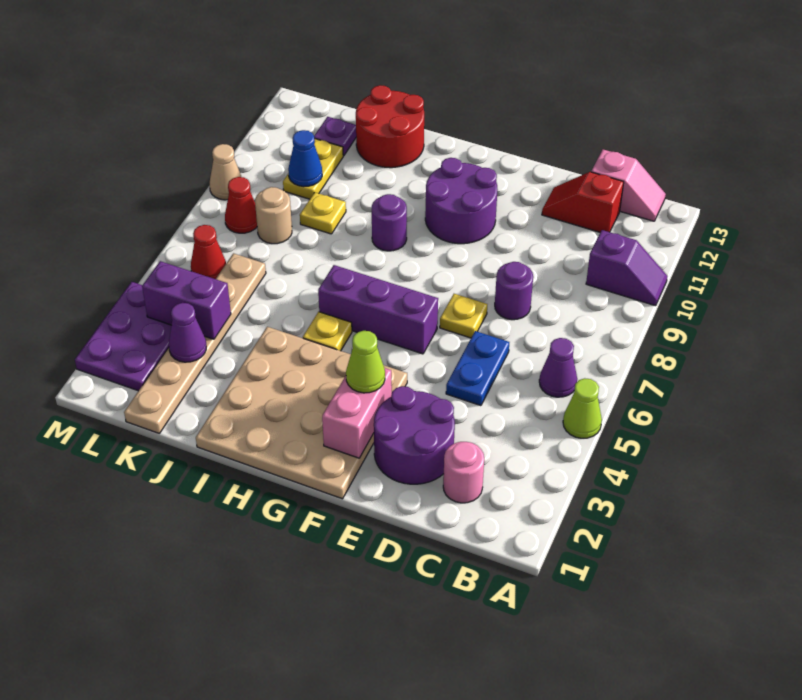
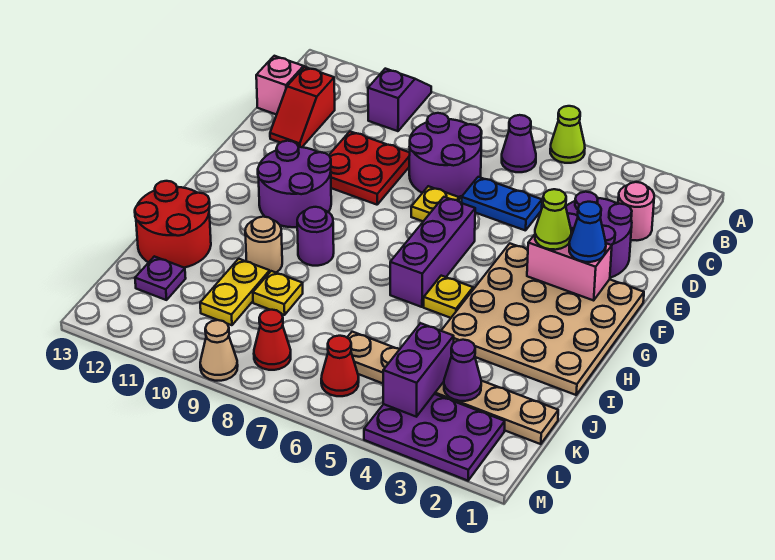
purple round brick D8 level 1 -> purple round brick C7:D8 level 1
none -> red plate D9:E10 level 1
tan round brick K8 level 1 -> tan round brick I10 level 1
yellow plate K10:K11 level 1 -> yellow plate J10:K10 level 1
blue cone K10 level 2 -> blue cone F2 level 3

